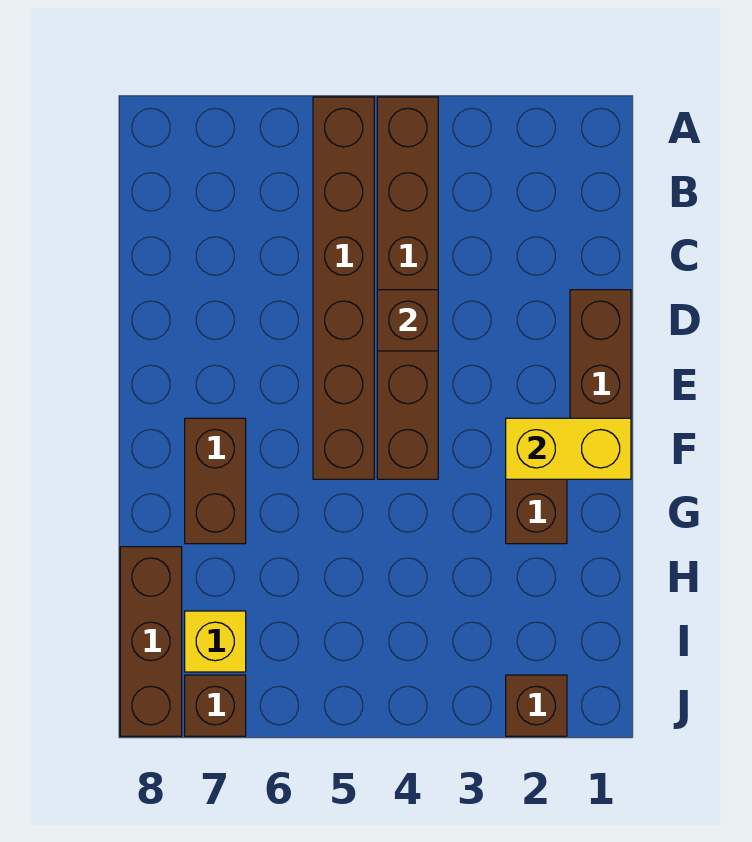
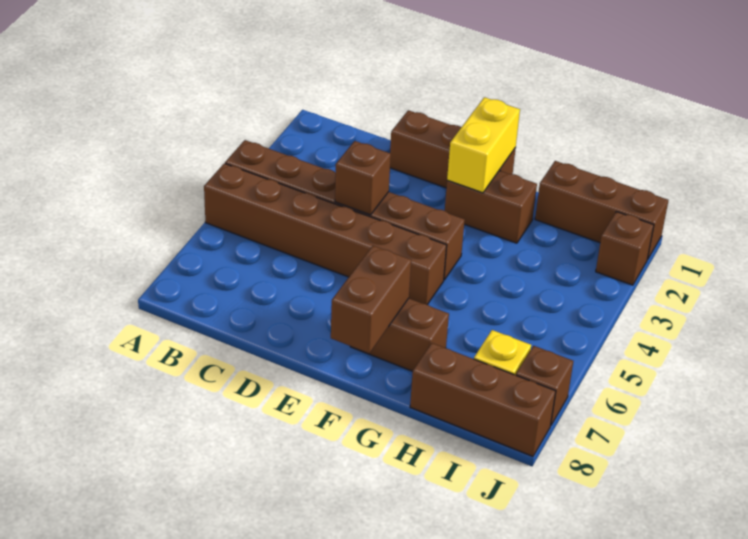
none -> brown brick F7:F8 level 2
none -> brown brick H1:J1 level 1

